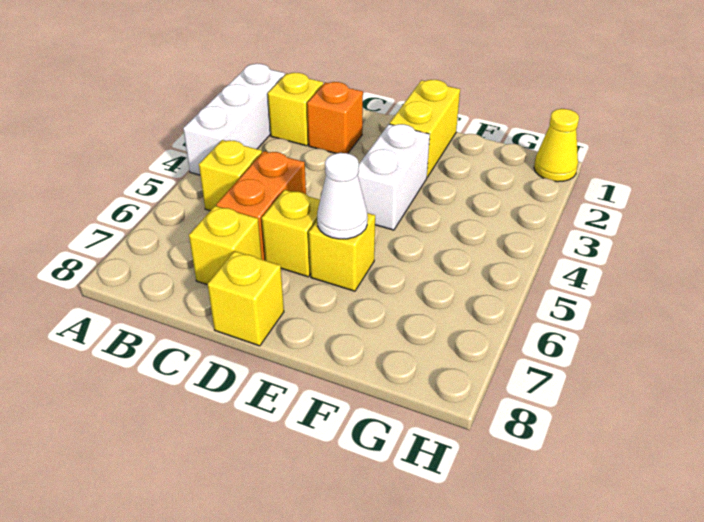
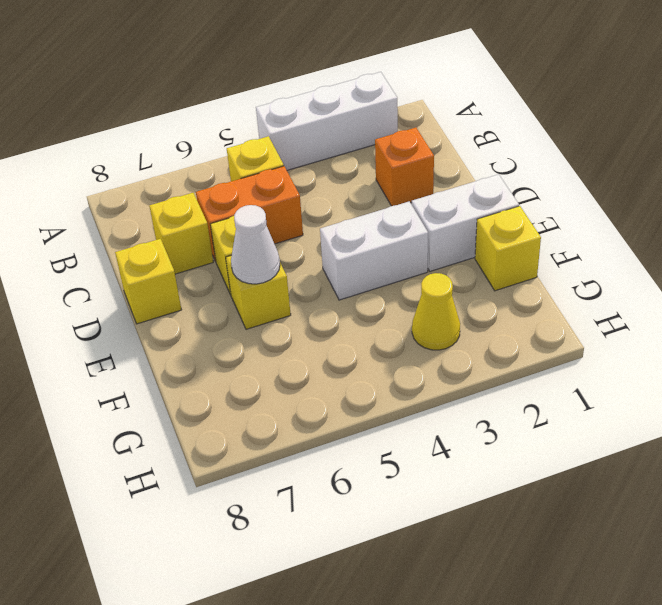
yellow brick B2 level 1 -> yellow brick F1 level 1
yellow brick E1:E2 level 1 -> white brick E1:E2 level 1
yellow cone H1 level 1 -> yellow cone G3 level 1

